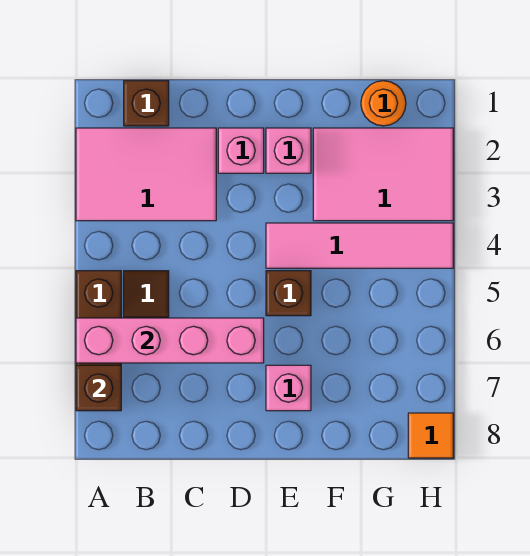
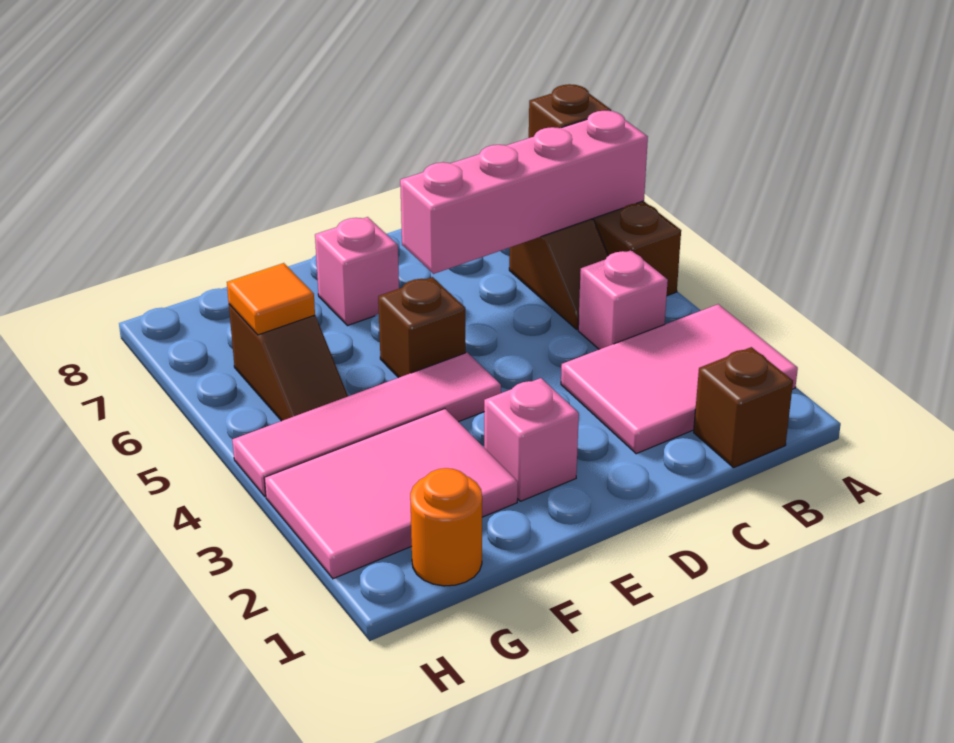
pink brick D2 level 1 -> pink brick B4 level 1
none -> brown slope G5:G6 level 1 top 6
orange tile H8 level 1 -> orange tile G6 level 2

